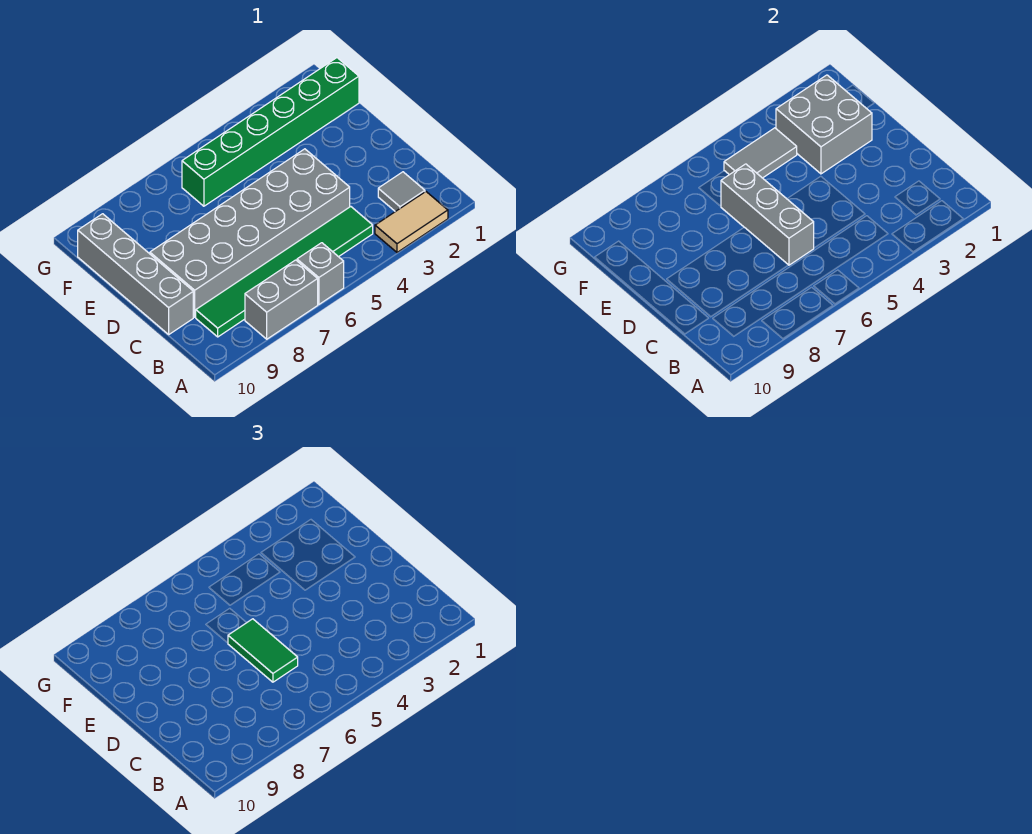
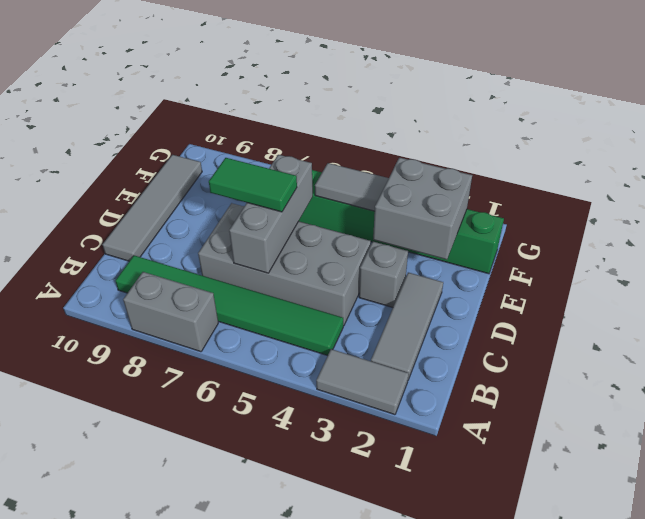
tan tile A2:A3 level 1 -> grey tile A2:A3 level 1
grey brick A6 level 1 -> grey brick D3 level 1
grey tile B2 level 1 -> grey tile B2:D2 level 1
grey brick C4:D9 level 1 -> grey brick C4:D7 level 1
green tile C6:D6 level 3 -> green tile D6:D7 level 3
grey brick C10:F10 level 1 -> grey tile C10:F10 level 1

